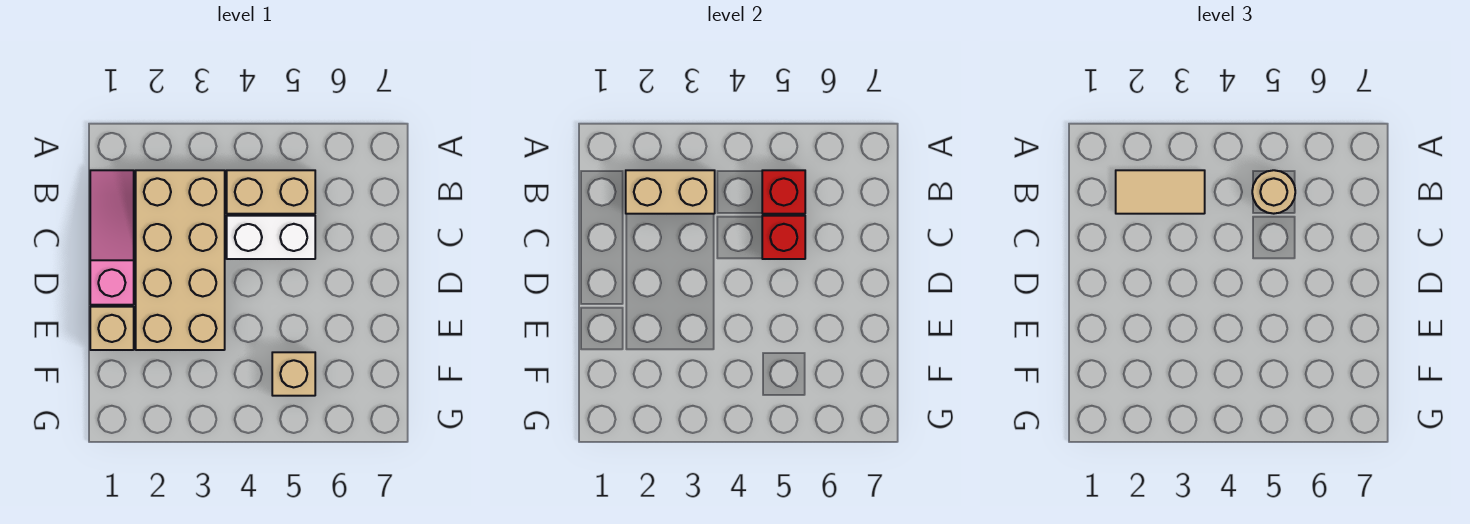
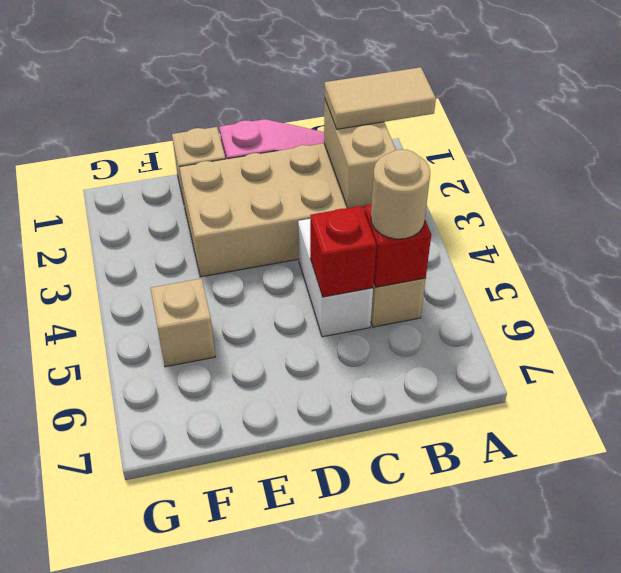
tan tile B2:B3 level 3 -> tan tile A2:B2 level 3

